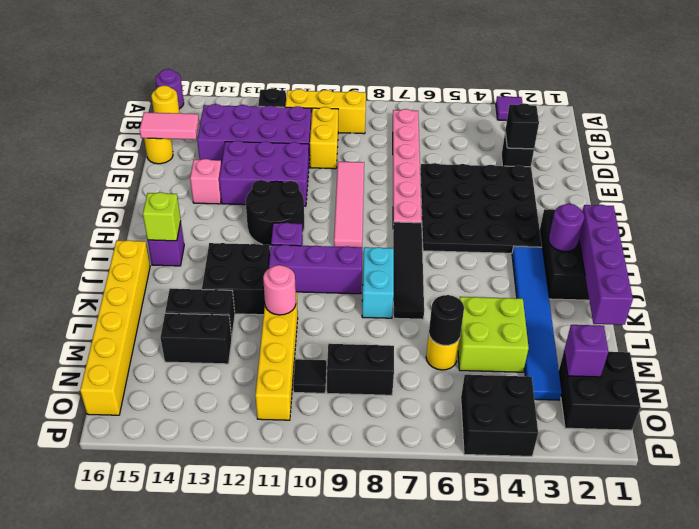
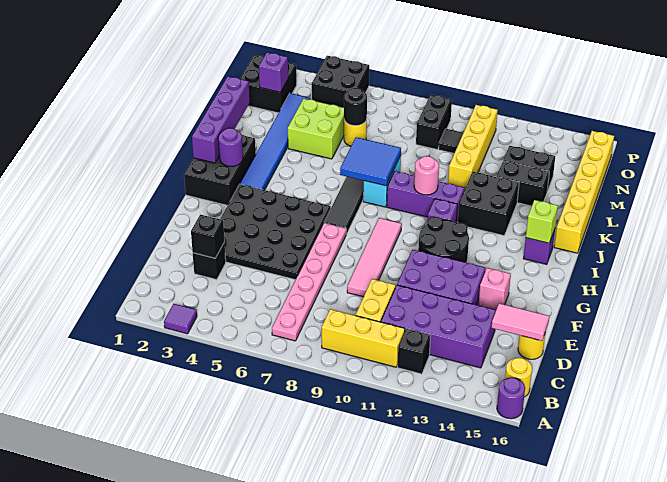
none -> blue tile J7:K8 level 2
pink round brick L11 level 2 -> pink round brick J10 level 2
black brick N8:N9 level 1 -> black brick N9:O9 level 1

